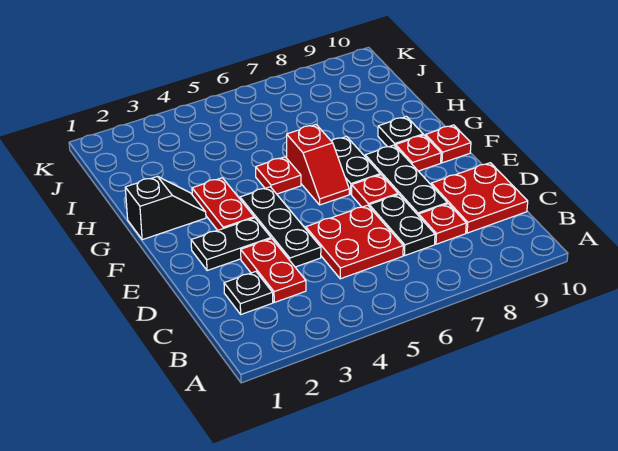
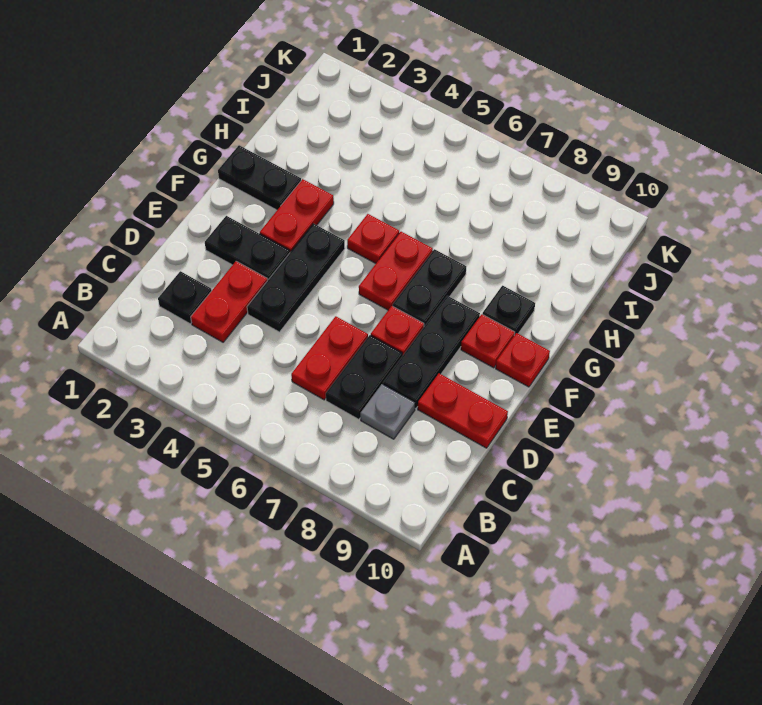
red plate C5:D6 level 1 -> red plate C6:D6 level 1
red plate C8 level 1 -> grey plate C8 level 1
red plate C9:D10 level 1 -> red plate D9:D10 level 1
red slope F6:G6 level 1 top G -> red plate F6:G6 level 1
black slope G1:G2 level 1 top 1 -> black plate G1:G2 level 1

